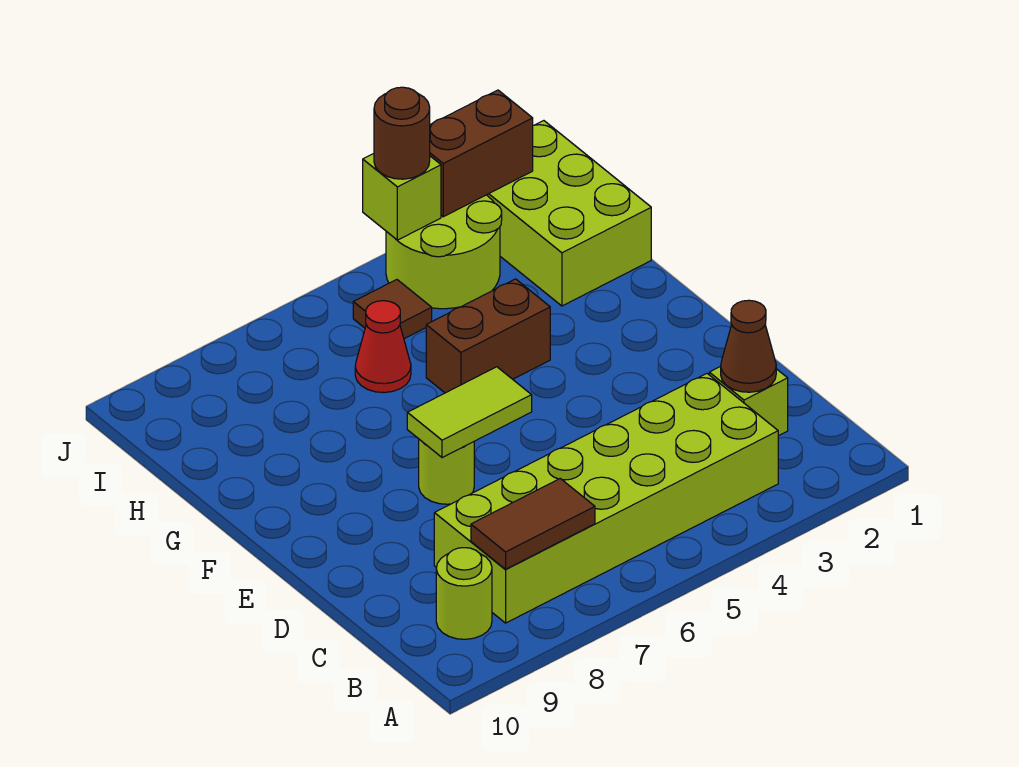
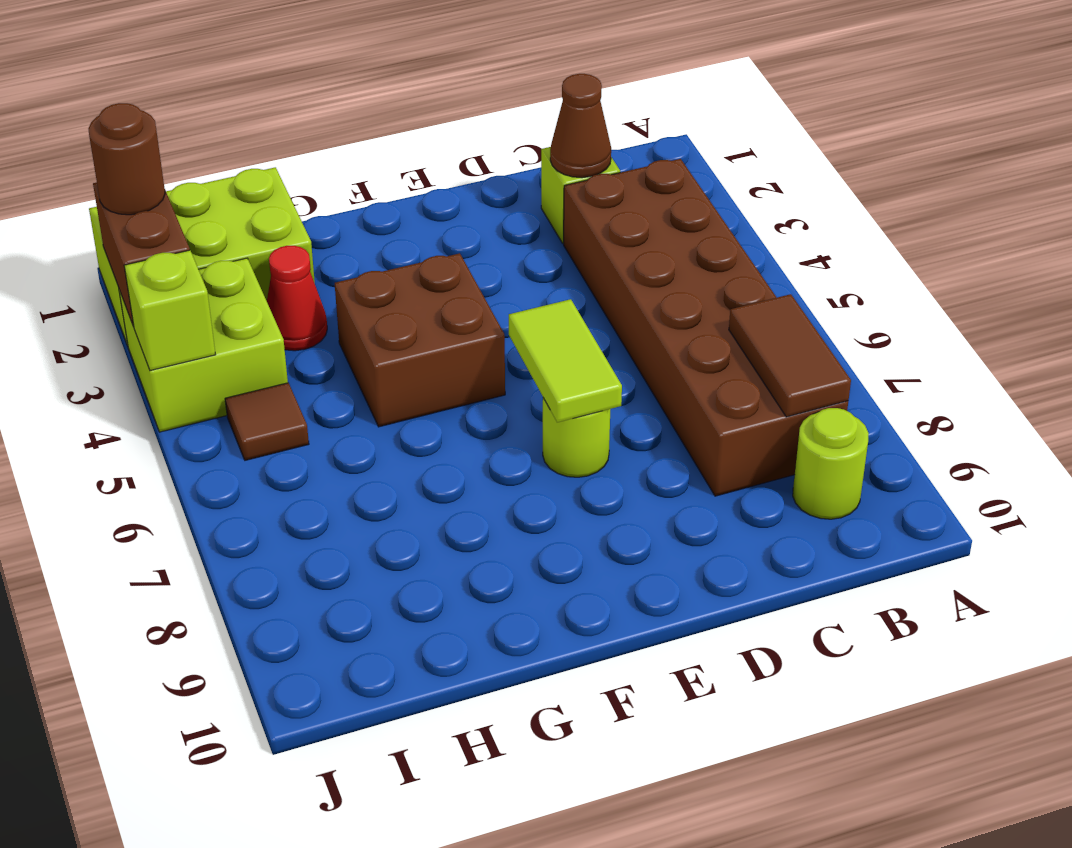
lime brick B3:C8 level 1 -> brown brick B3:C8 level 1
brown brick G4:G5 level 1 -> brown brick F4:G5 level 1
red cone H6 level 1 -> red cone H3 level 1
lime round brick I3:J4 level 1 -> lime brick I3:J4 level 1
brown round brick J4 level 3 -> brown round brick J2 level 3

